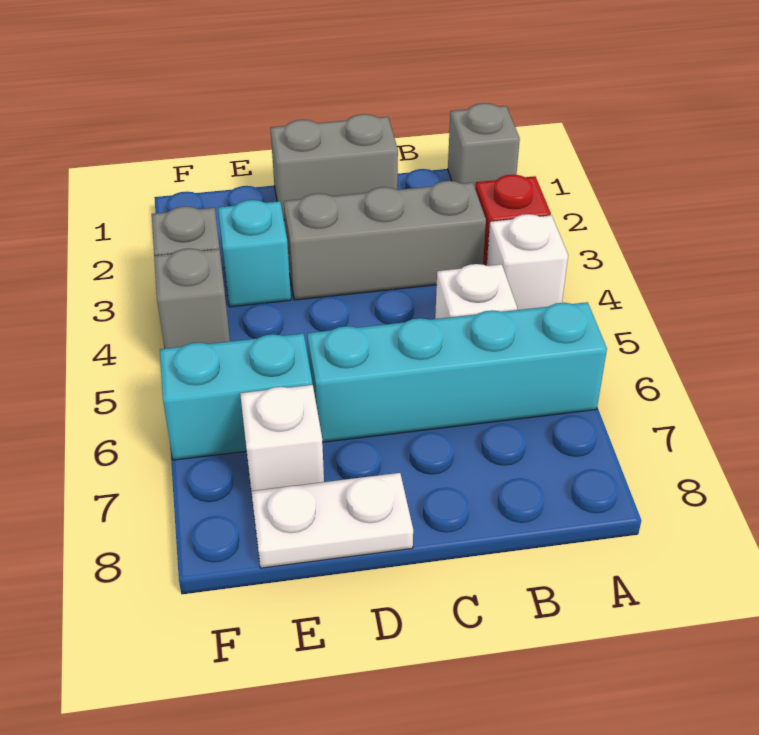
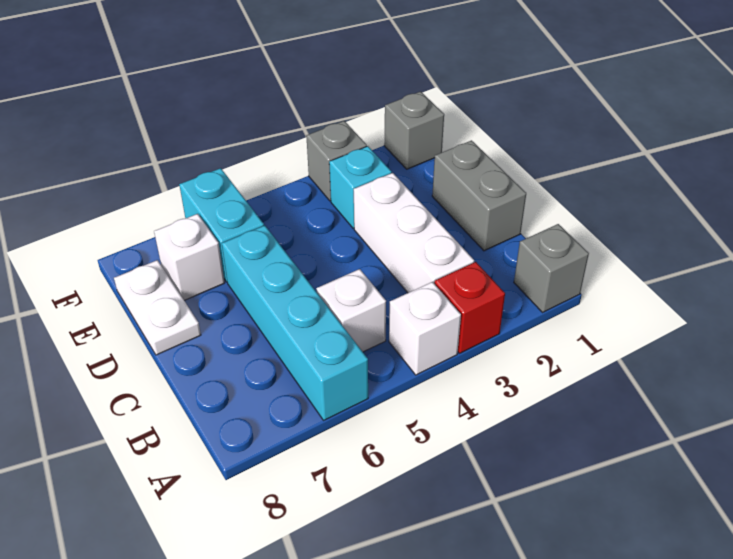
grey brick B3:D3 level 1 -> white brick B3:D3 level 1
grey brick F4 level 1 -> grey brick F1 level 1

